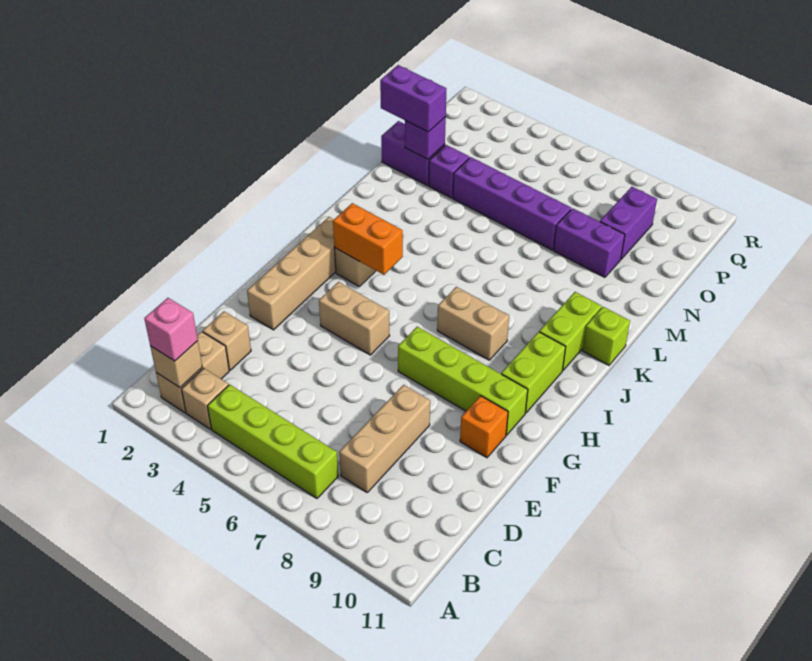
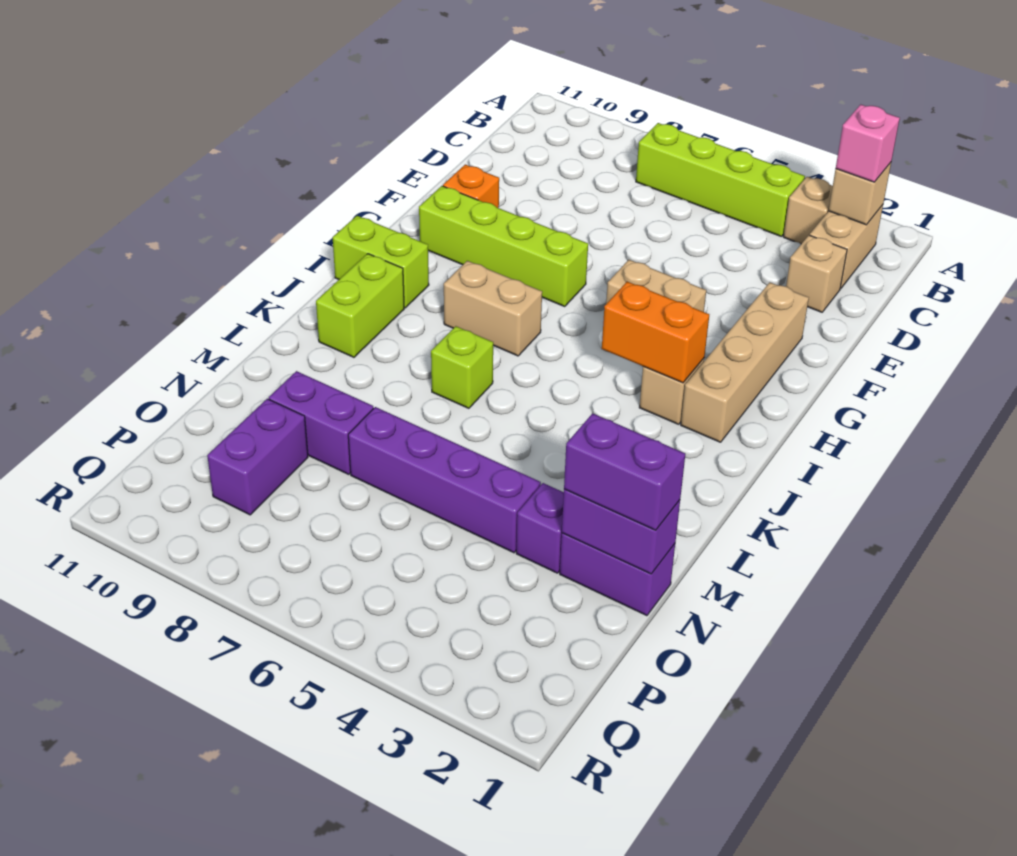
tan brick C8:E8 level 1 -> none
lime brick H10:I10 level 1 -> lime brick I10:I11 level 1
lime brick K11 level 1 -> lime brick K7 level 1
purple brick N2 level 2 -> purple brick N1:N2 level 2

